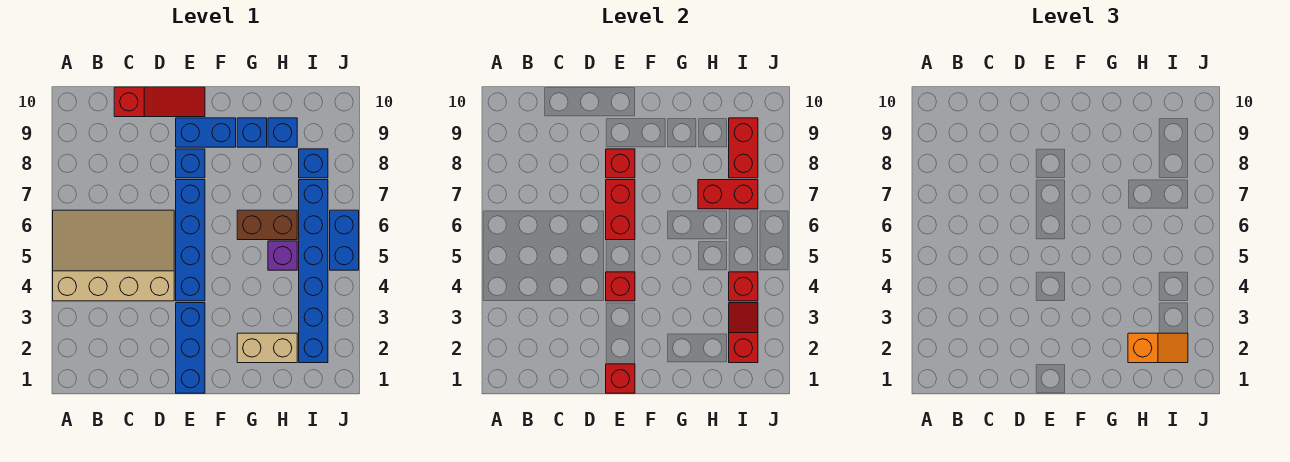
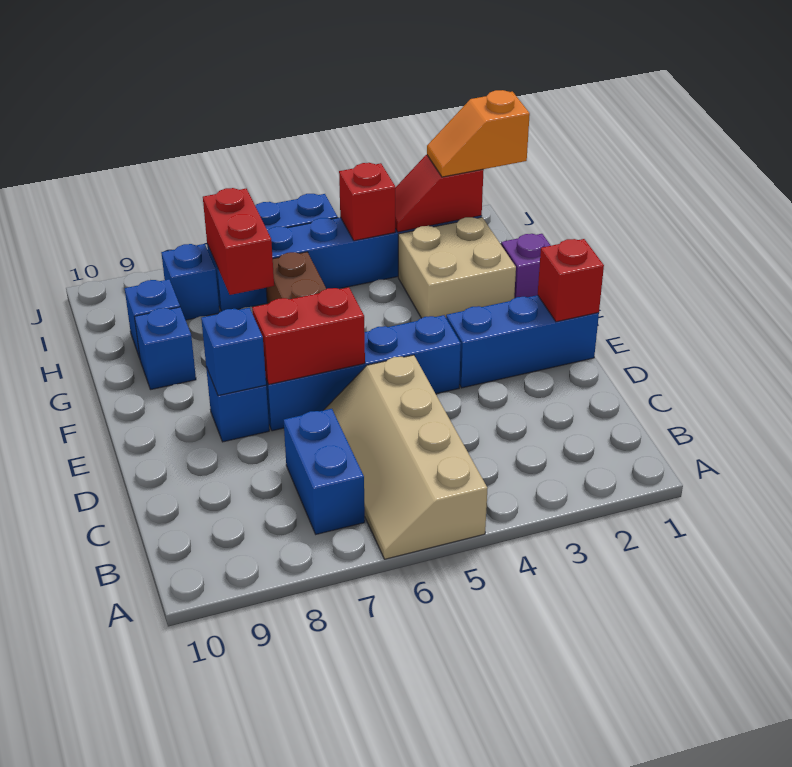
tan slope A4:D6 level 1 top 4 -> tan slope A5:D6 level 1 top 5
red slope C10:E10 level 1 top C -> none
red brick E4 level 2 -> none
red brick E8 level 2 -> blue brick E8 level 2
blue brick E9:F9 level 1 -> blue brick B7:C7 level 1
tan brick G2:H2 level 1 -> tan brick G2:H3 level 1
orange slope H2:I2 level 3 top H -> orange slope I1:I2 level 3 top 1
purple brick H5 level 1 -> purple brick G1 level 1
red brick I8:I9 level 2 -> none

